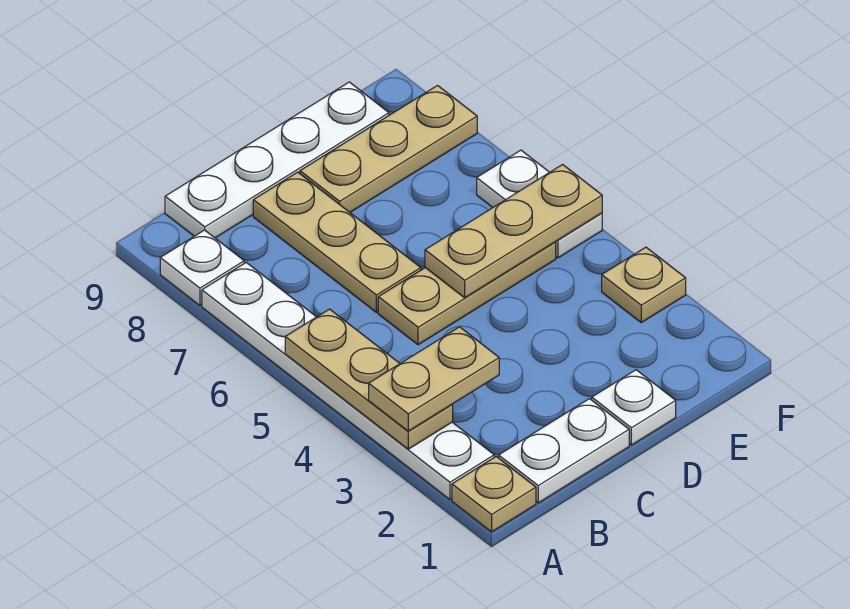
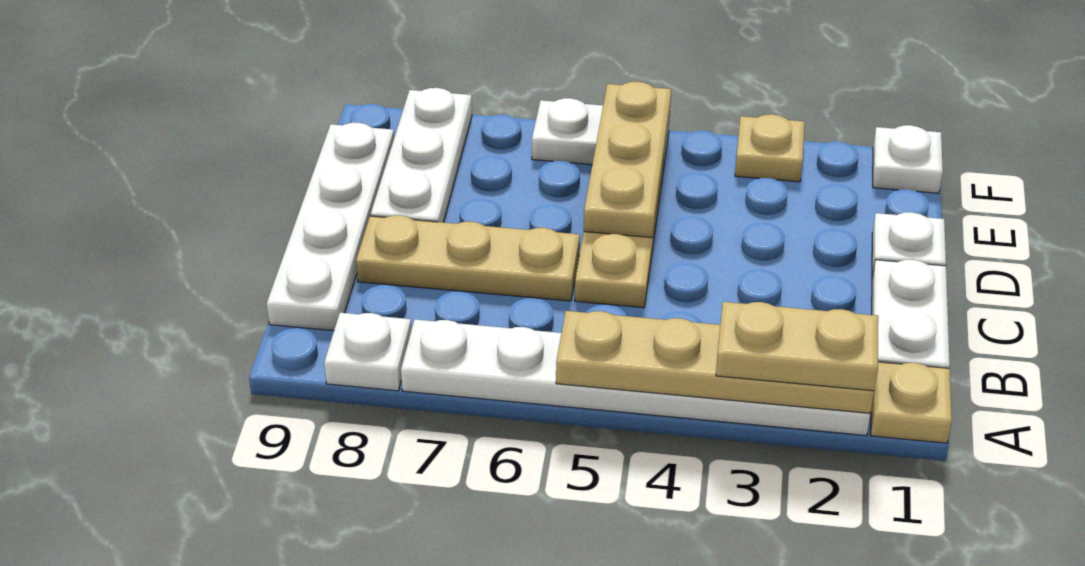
tan plate A3:A5 level 2 -> tan plate A2:A5 level 2
tan plate A3:B3 level 3 -> tan plate A2:A3 level 3
tan plate D8:F8 level 1 -> white plate D8:F8 level 1
none -> white plate F1 level 1

